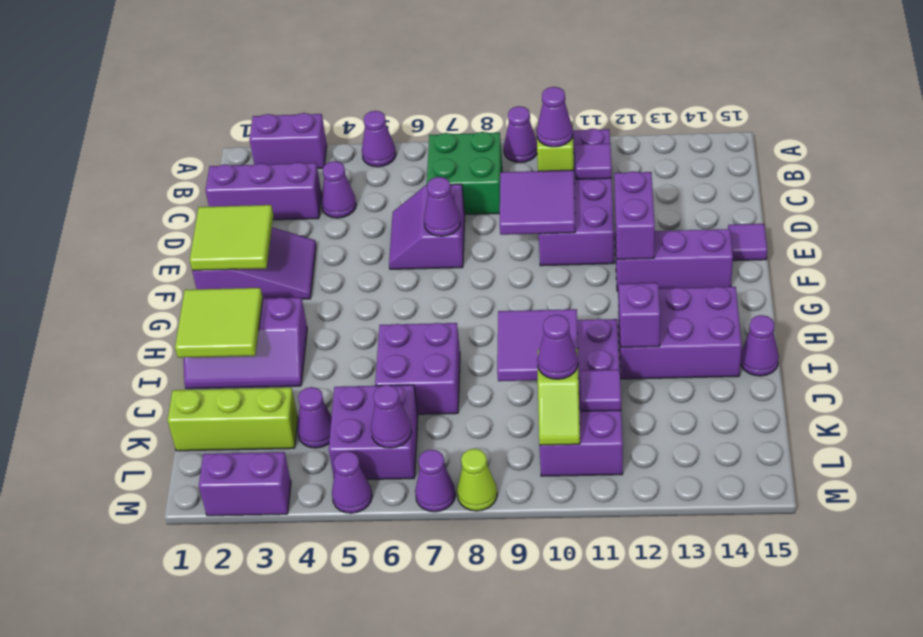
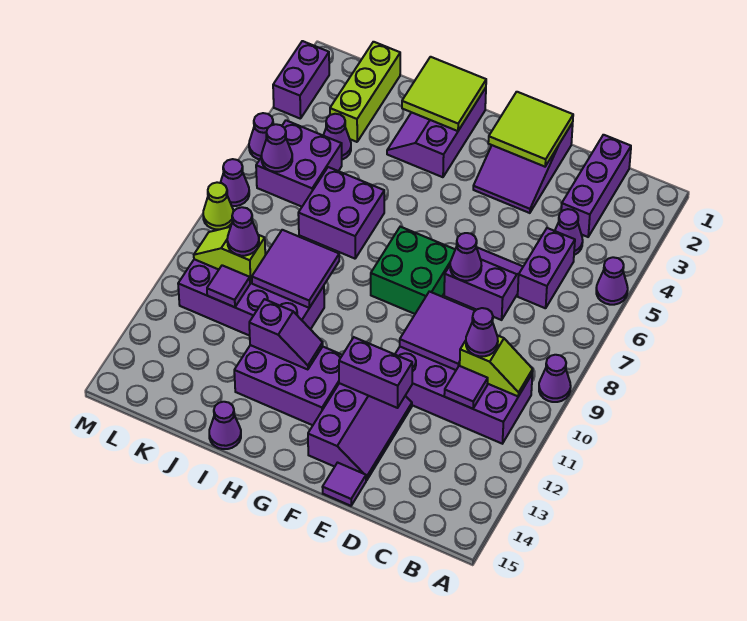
purple brick A2:A3 level 1 -> purple brick C5:C6 level 1
green brick B7:C8 level 1 -> green brick F7:G8 level 1
purple brick H12:I14 level 1 -> purple brick G12:I13 level 1

